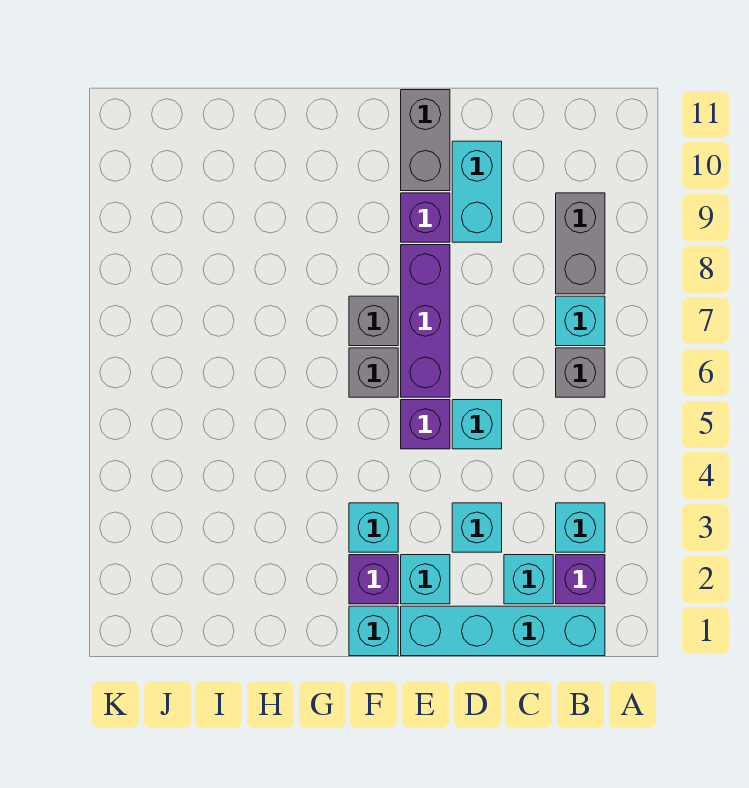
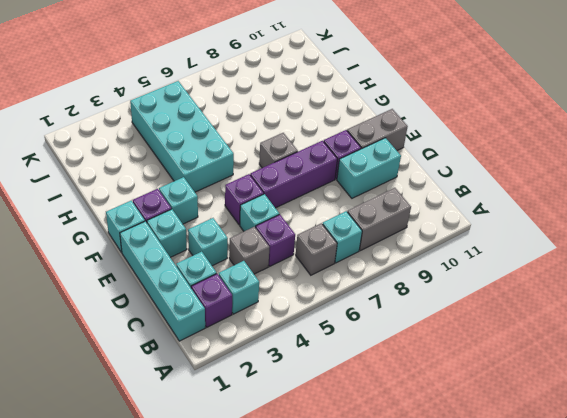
none -> purple brick C5 level 1
grey brick F6 level 1 -> grey brick C4 level 1
none -> cyan brick G4:J5 level 1

